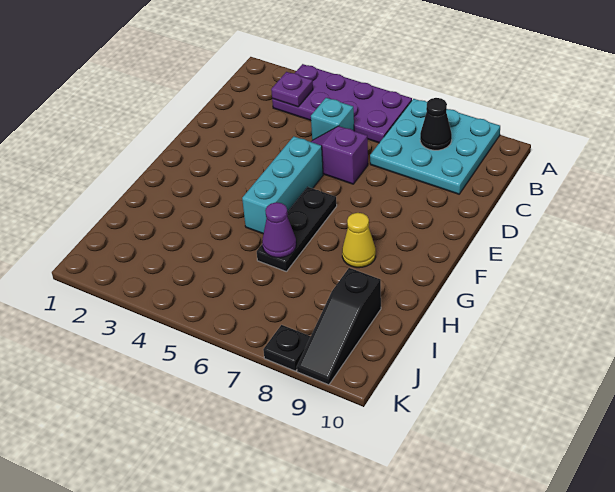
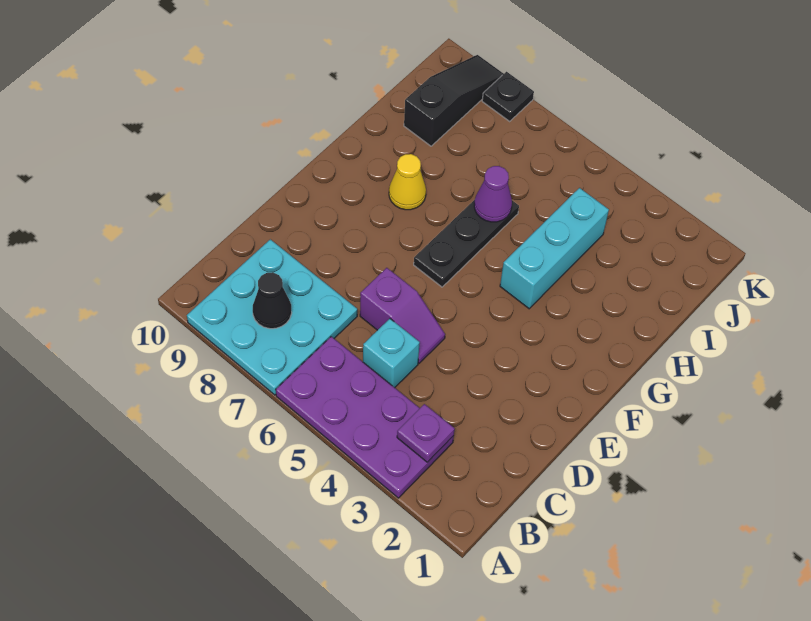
cyan brick E5:G5 level 1 -> cyan brick G4:I4 level 1

